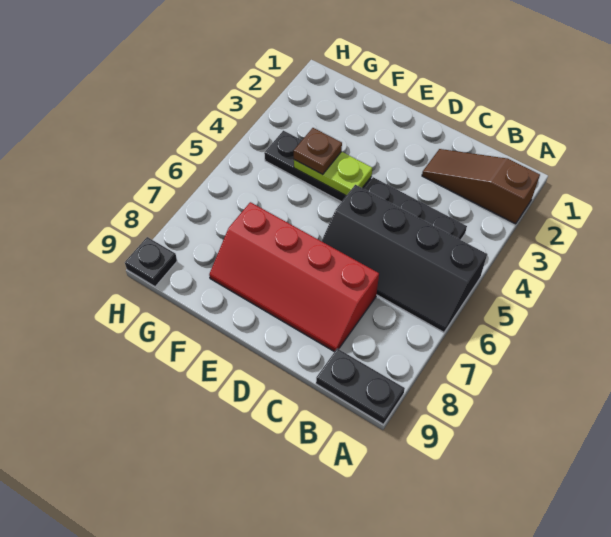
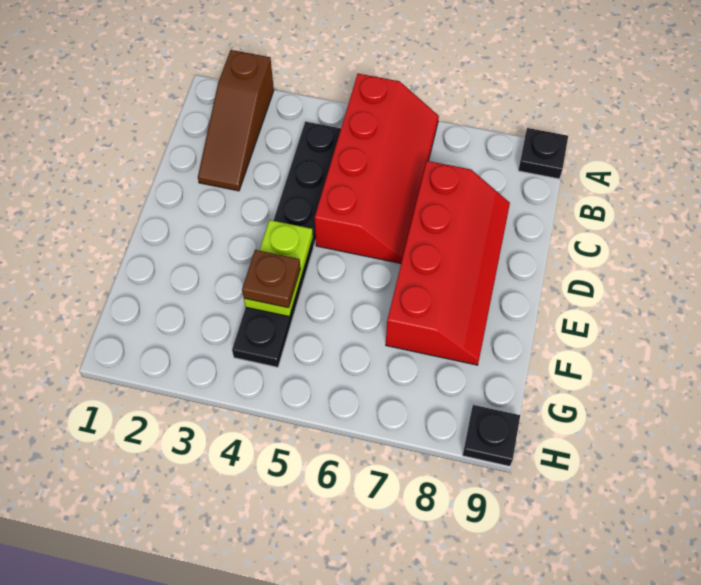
black slope A5:D6 level 1 top 5 -> red slope A5:D6 level 1 top 5
black plate A9:B9 level 1 -> black plate A9 level 1

